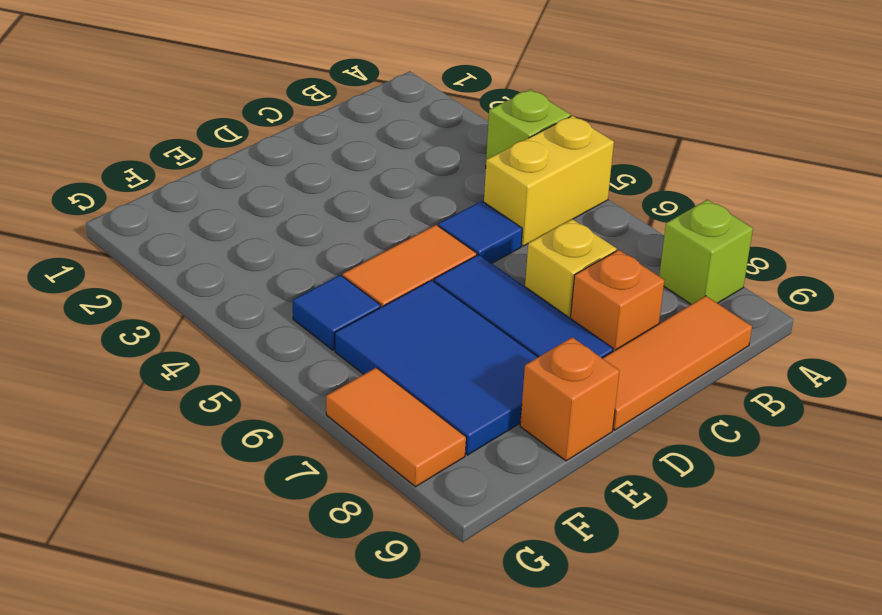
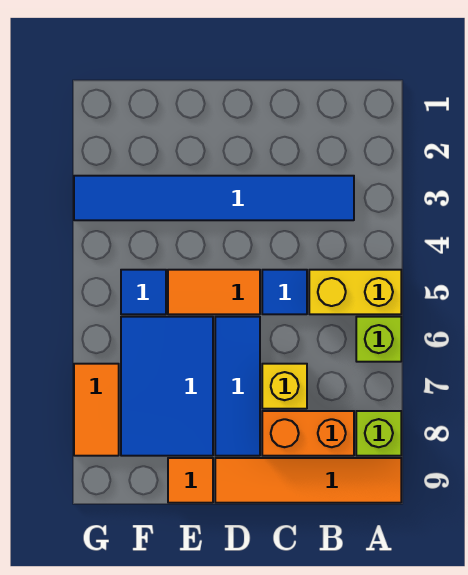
lime brick A4 level 1 -> lime brick A6 level 1
none -> blue tile B3:G3 level 1
orange tile B9:D9 level 1 -> orange tile A9:D9 level 1
orange brick C8 level 1 -> orange brick B8:C8 level 1
orange brick E9 level 1 -> orange tile E9 level 1

